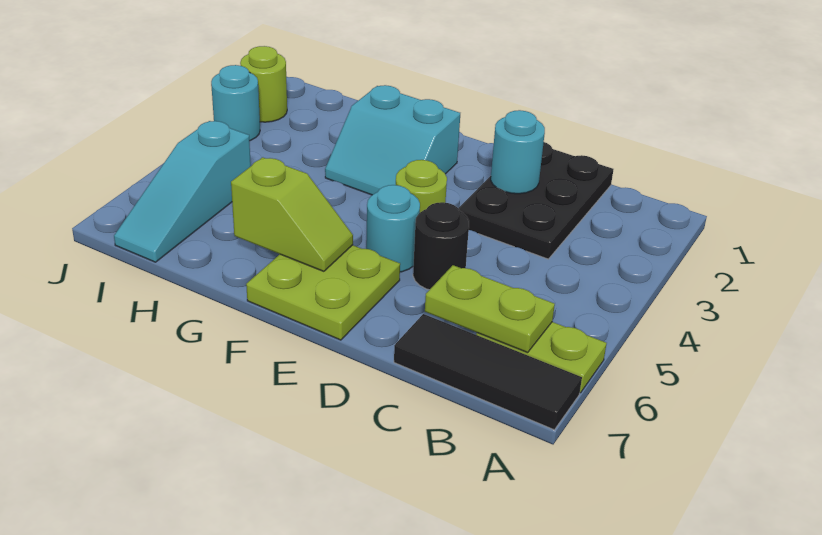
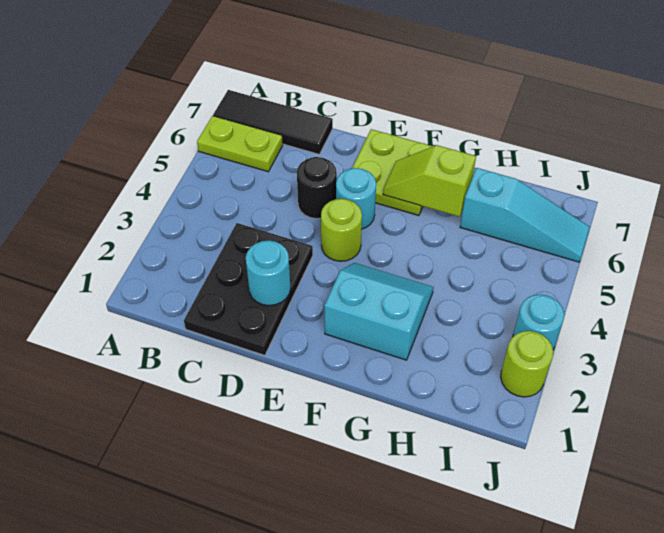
lime plate B6:C6 level 2 -> none
cyan slope I5:I7 level 1 top 5 -> cyan slope H6:J6 level 1 top H

